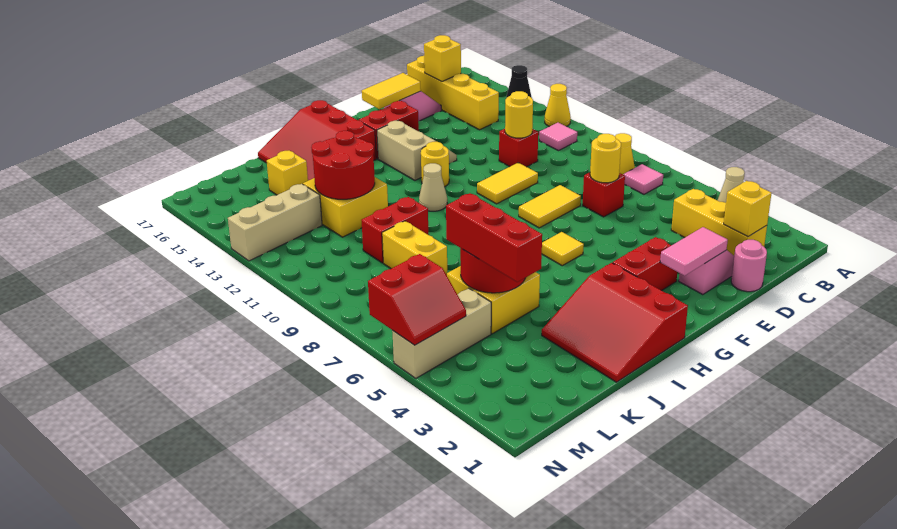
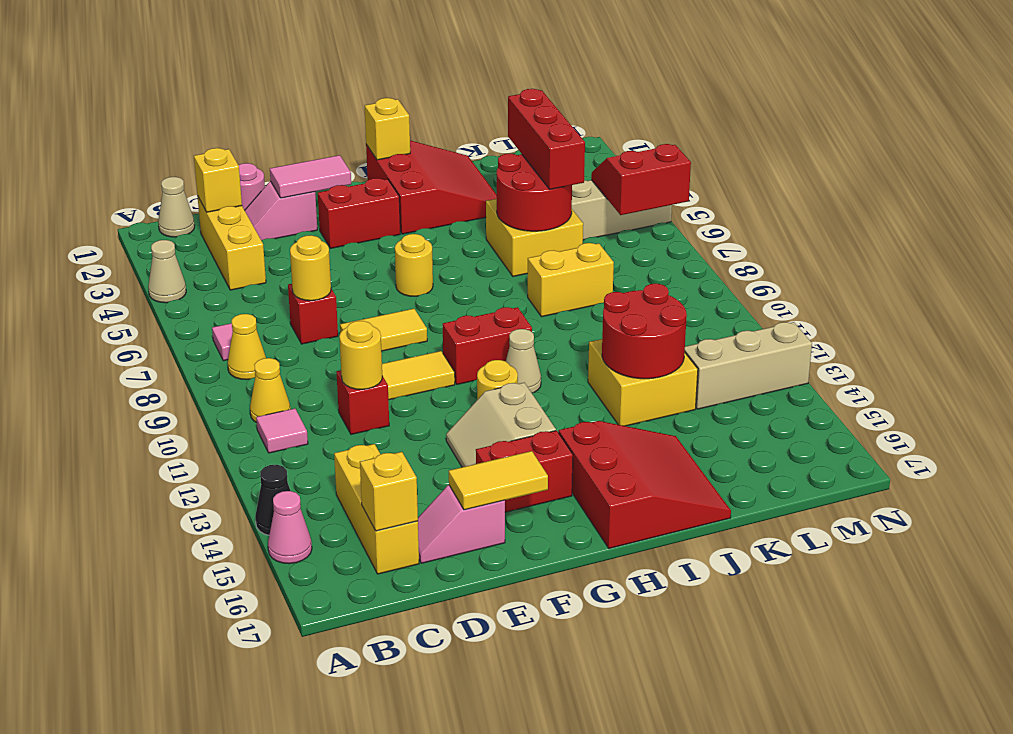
yellow cone A12 level 1 -> yellow cone B10 level 1
none -> pink cone A15 level 1
none -> tan cone B1 level 1
yellow brick C14:C17 level 1 -> yellow brick C14:C16 level 1
yellow tile G6 level 1 -> yellow round brick G6 level 1
red brick J10:K10 level 1 -> red brick G10:H10 level 1
yellow brick K8:K9 level 1 -> yellow brick J8:K8 level 1
yellow brick K15 level 1 -> yellow brick H1 level 2

